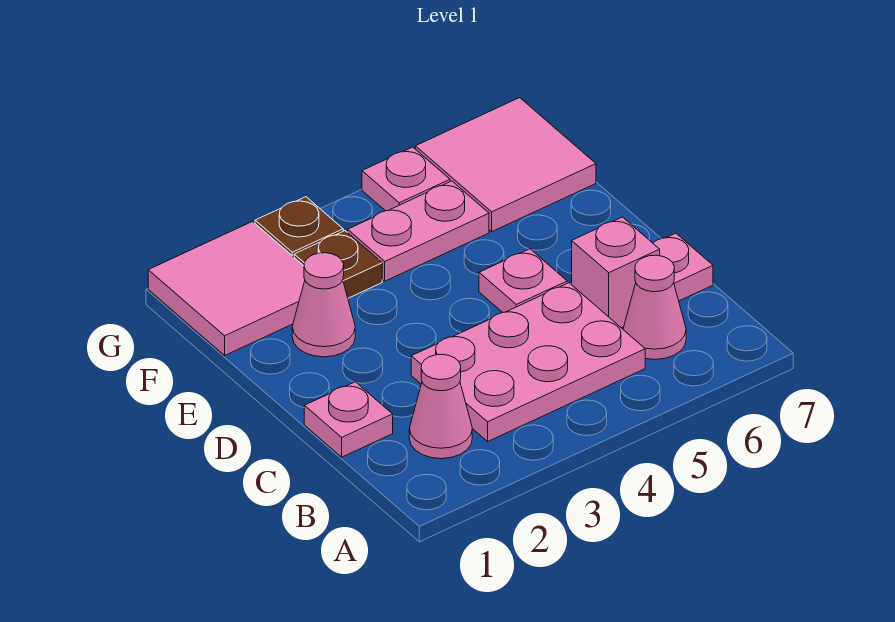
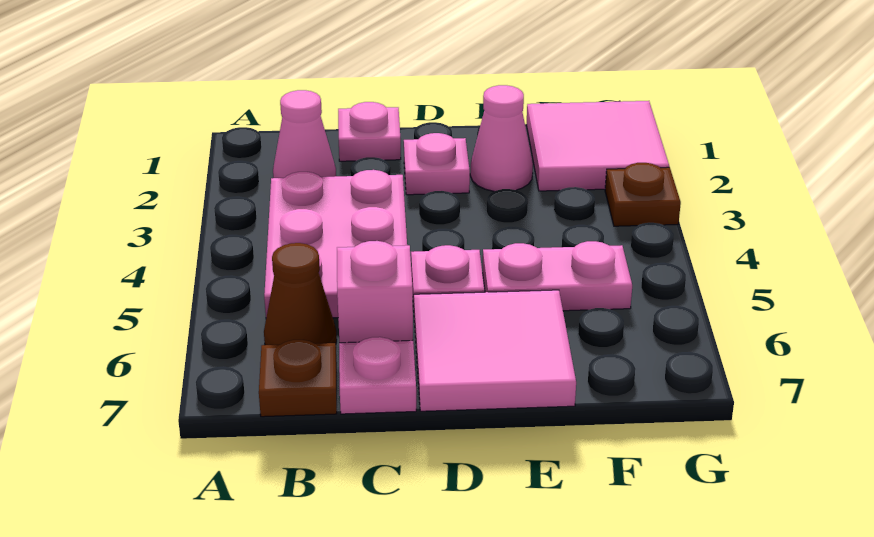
pink cone B6 level 1 -> brown cone B6 level 1
brown plate F3 level 1 -> brown plate B7 level 1
pink plate F4:F5 level 1 -> pink plate E5:F5 level 1
pink tile F6:G7 level 1 -> pink tile D6:E7 level 1
pink plate G5 level 1 -> pink plate D2 level 1

